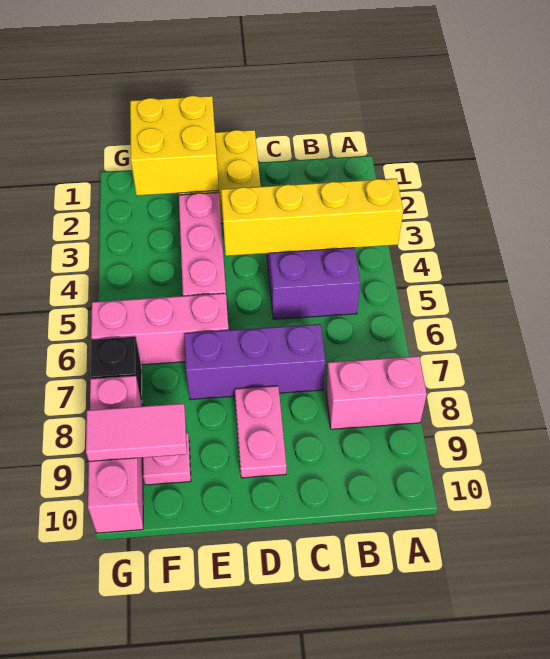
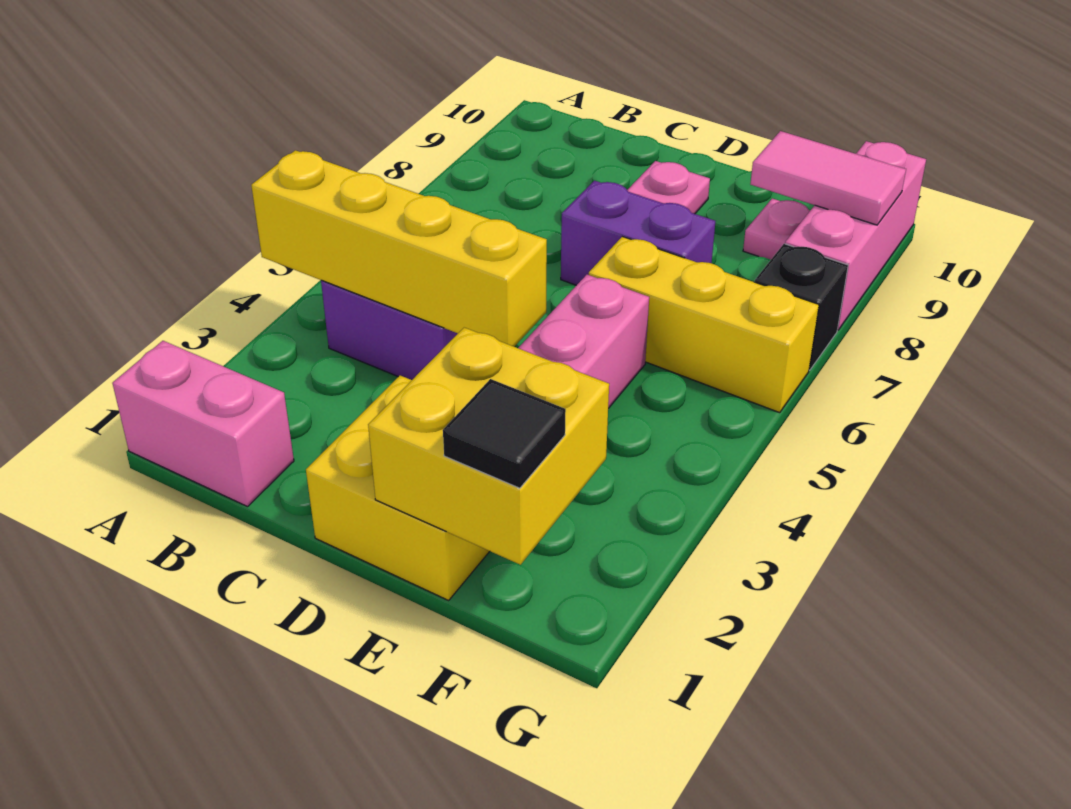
pink brick A8:B8 level 1 -> pink brick A1:B1 level 1
purple brick C7:E7 level 1 -> purple brick D7:E7 level 1
pink brick E6:G6 level 1 -> yellow brick E6:G6 level 1
none -> black tile F1 level 3

